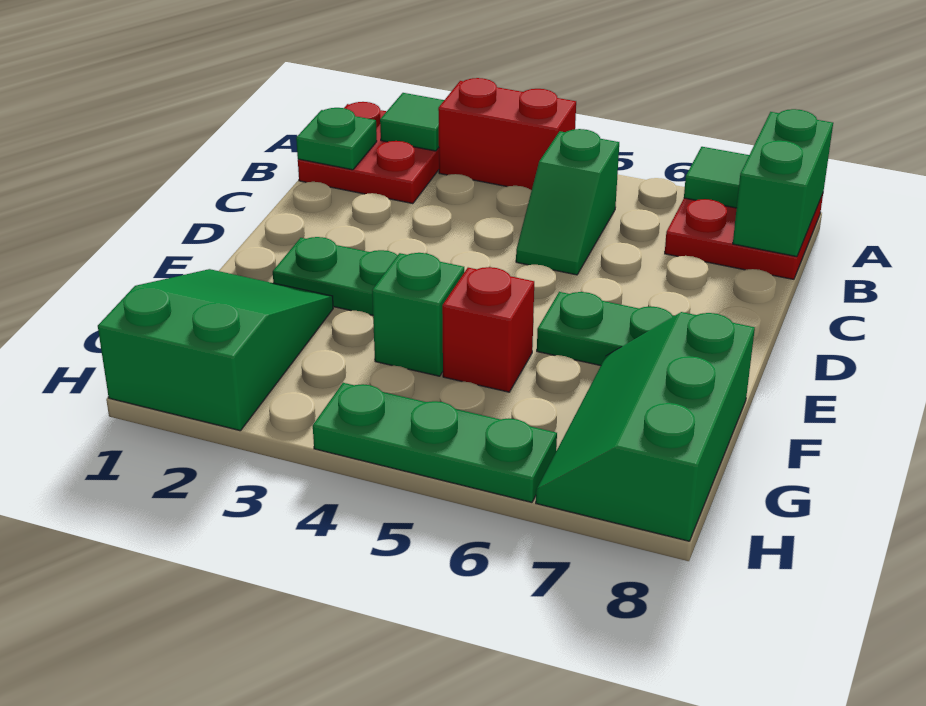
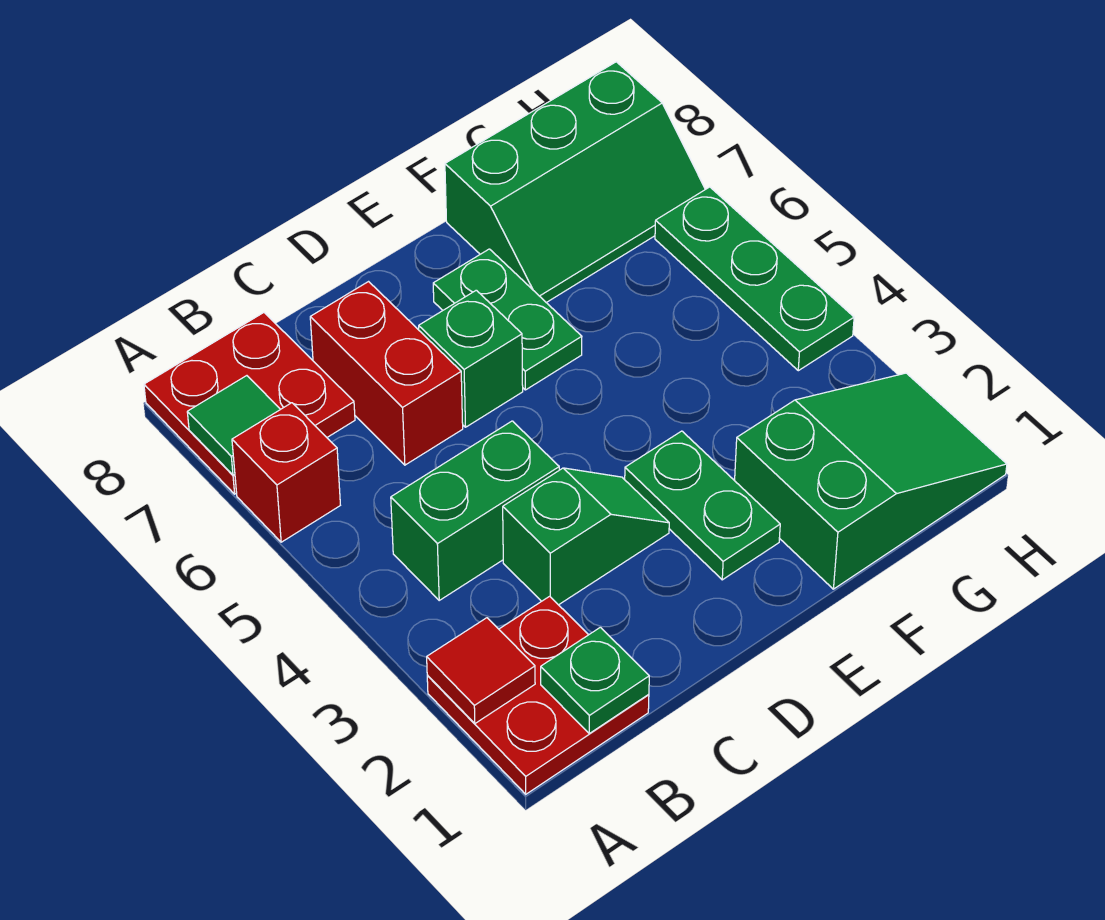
green tile A2 level 2 -> red tile A2 level 2
red brick A3:A4 level 1 -> red brick C6:C7 level 1
green brick A8:B8 level 2 -> green brick B4:C4 level 1
green slope B5:C5 level 1 top B -> green slope C3:D3 level 1 top C
green slope F1:H2 level 1 top H -> green slope F1:H2 level 1 top F
green brick F4 level 1 -> green brick D6 level 1
red brick F5 level 1 -> red brick A6 level 1

